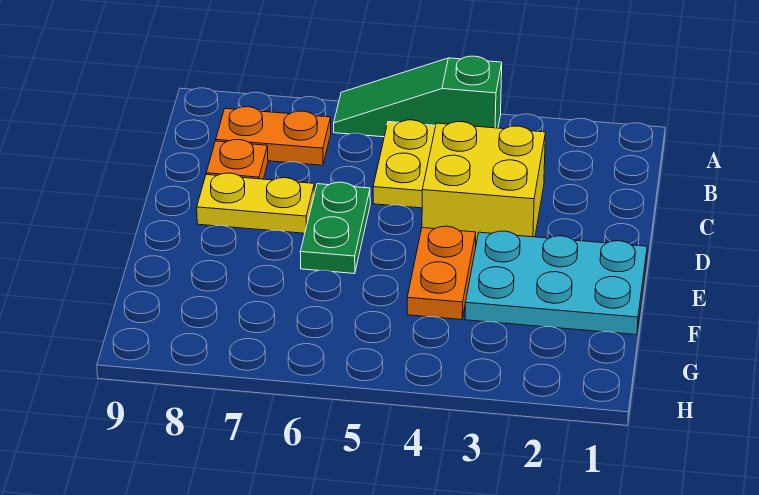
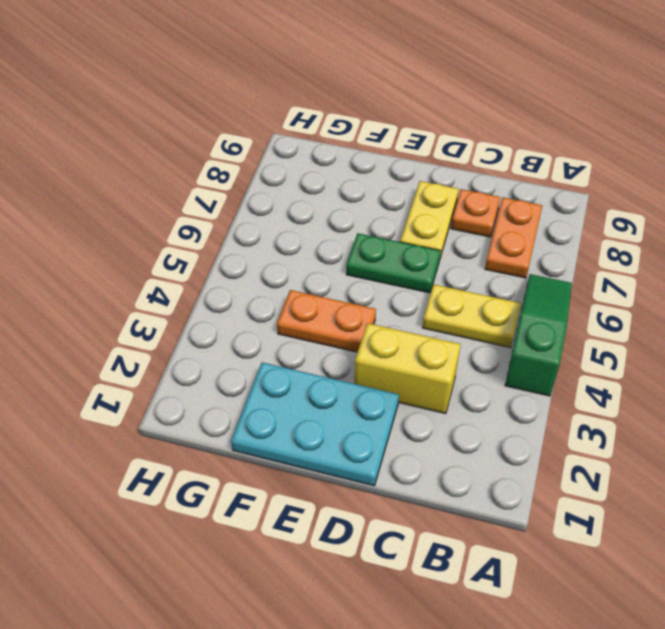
yellow brick C3:D4 level 1 -> yellow brick C3:D3 level 1
cyan plate E1:F3 level 1 -> cyan plate D1:F2 level 1

